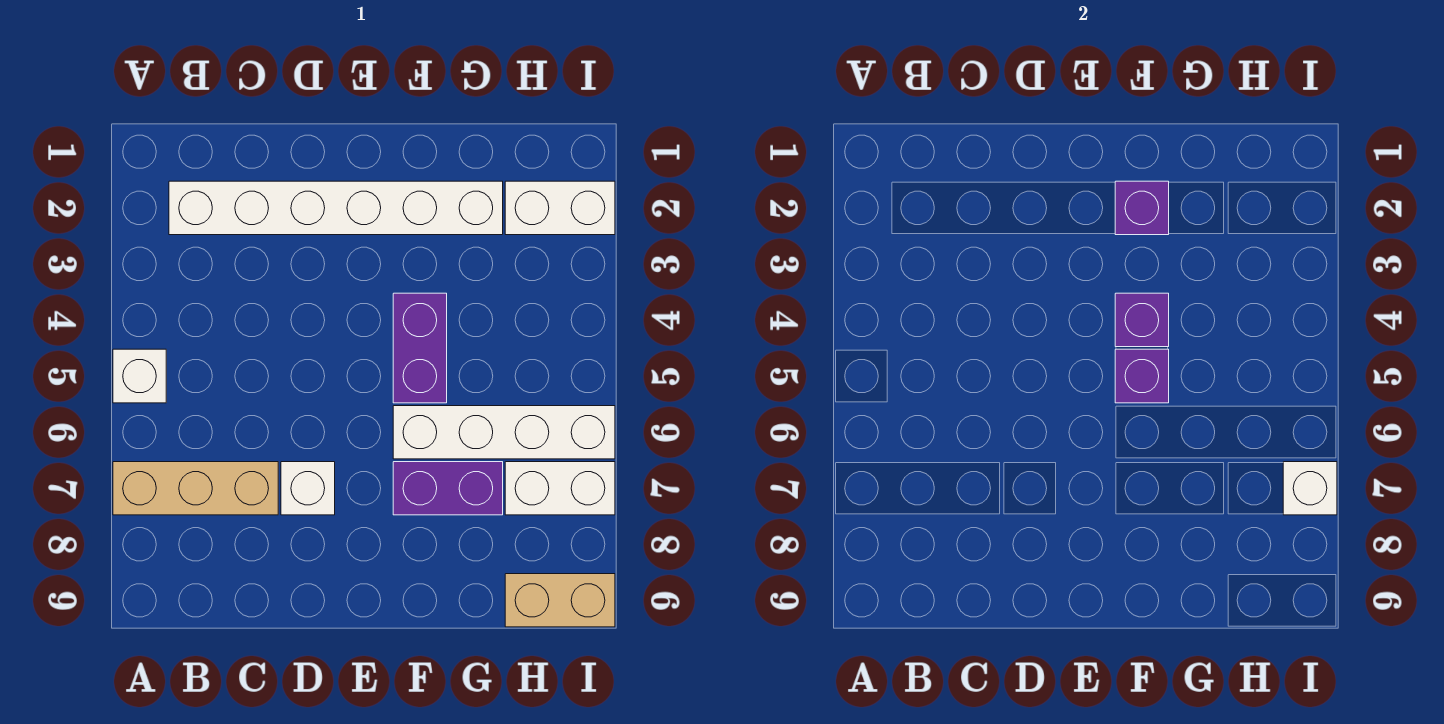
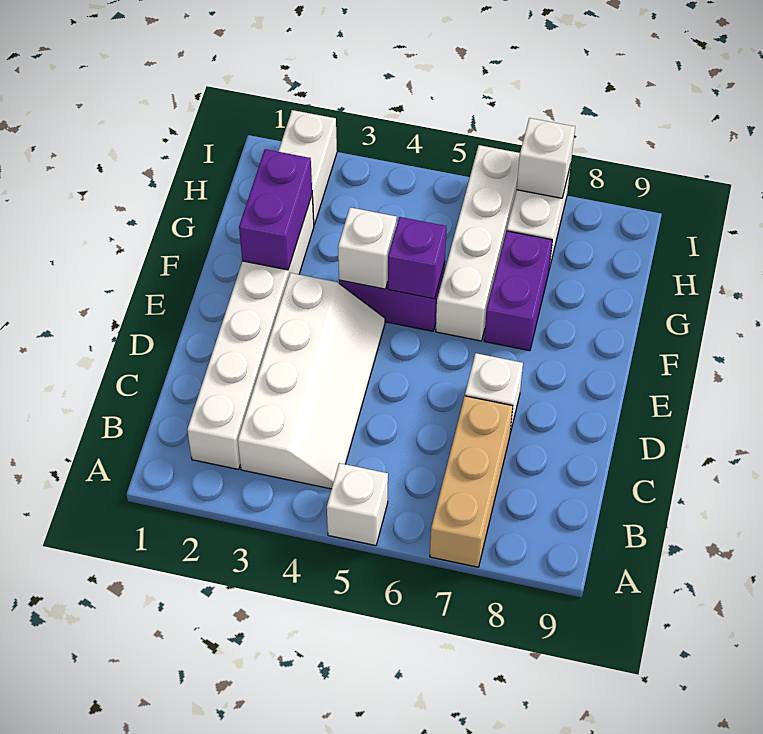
none -> white slope B3:E4 level 1 top 3
purple brick F2 level 2 -> purple brick F2:G2 level 2
purple brick F4 level 2 -> white brick F4 level 2
tan brick H9:I9 level 1 -> none

